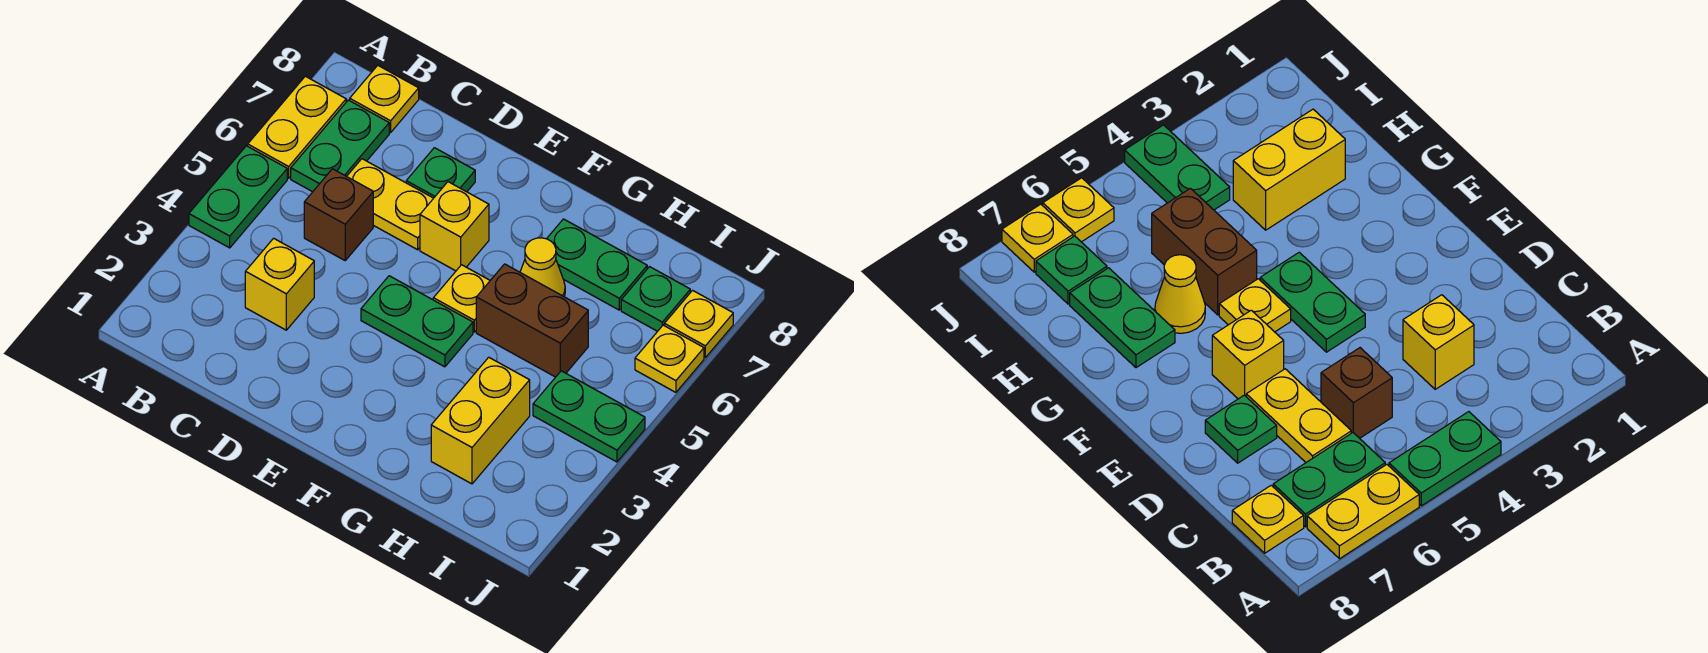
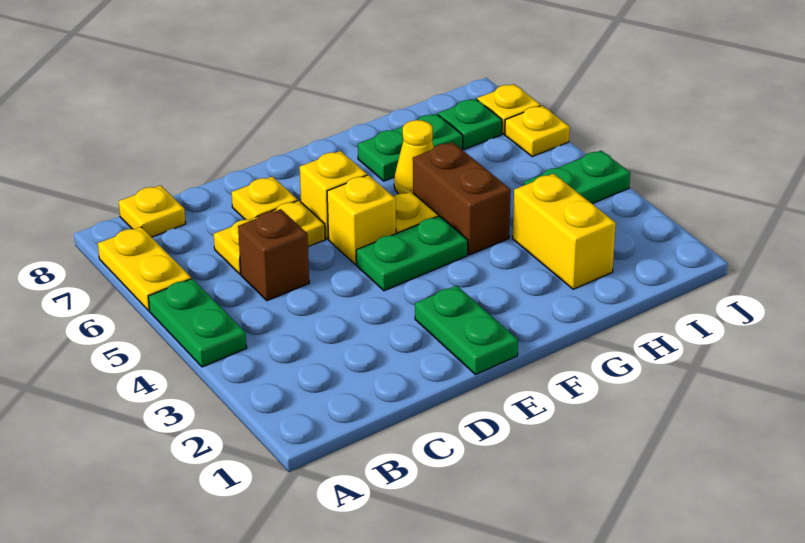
green plate B6:B7 level 1 -> green plate E1:E2 level 1
yellow brick C3 level 1 -> yellow brick E5 level 1
green plate D7 level 1 -> yellow plate D7 level 1
brown brick G5:H5 level 1 -> brown brick G4:G5 level 1

